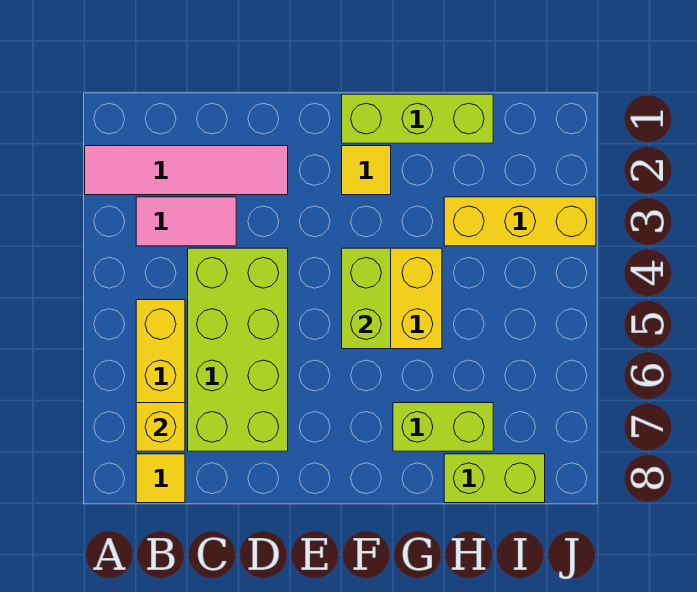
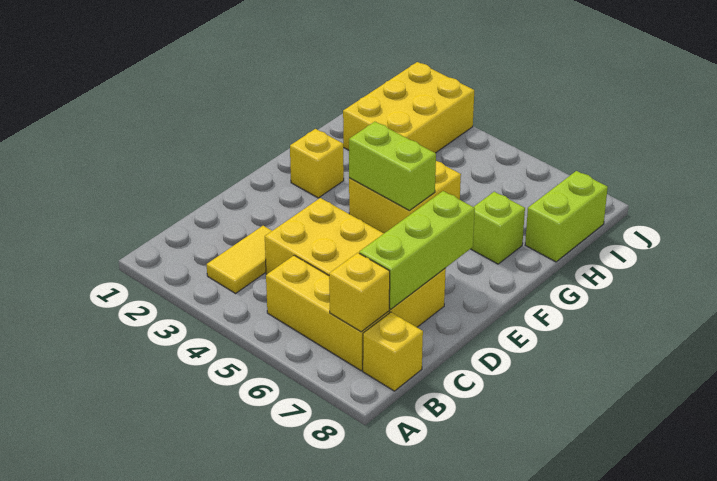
pink tile A2:D2 level 1 -> none
pink tile B3:C3 level 1 -> yellow tile B3:C3 level 1
yellow tile B8 level 1 -> yellow brick B8 level 1
lime brick C4:D7 level 1 -> yellow brick C4:D7 level 1
lime brick F1:H1 level 1 -> lime brick C7:E7 level 2
yellow tile F2 level 1 -> yellow brick F2 level 1
lime brick G7:H7 level 1 -> lime brick G7 level 1
yellow brick H3:J3 level 1 -> yellow brick H2:J3 level 1

